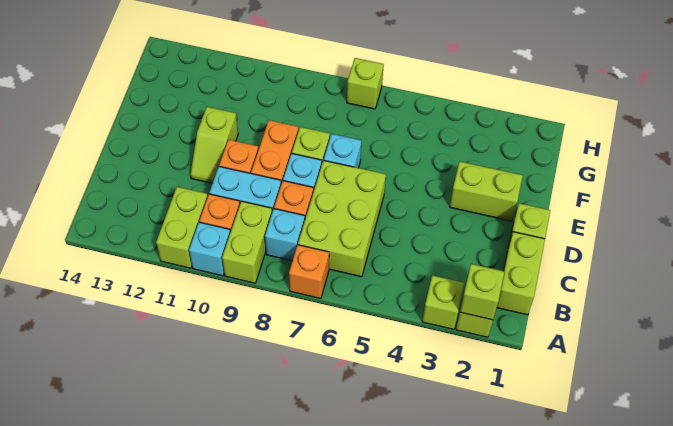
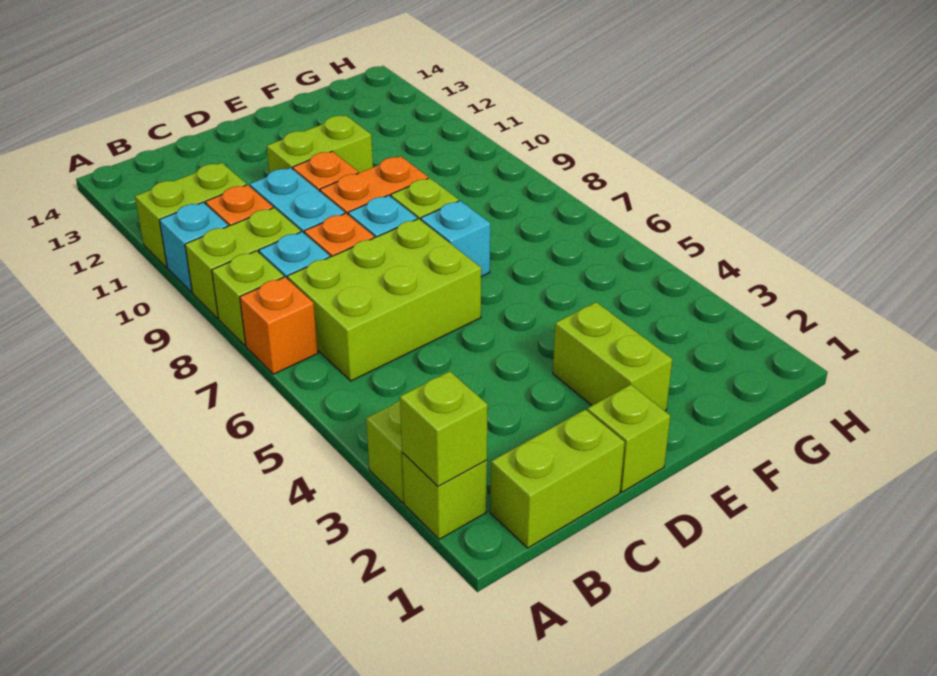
lime slope D11:E11 level 1 top E -> lime brick D11:E11 level 1
lime brick H7 level 1 -> lime brick A8 level 1

